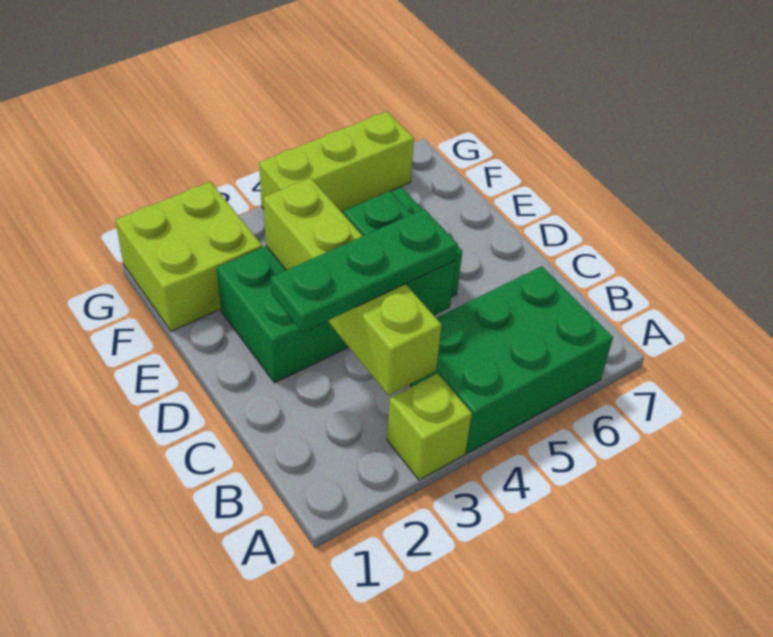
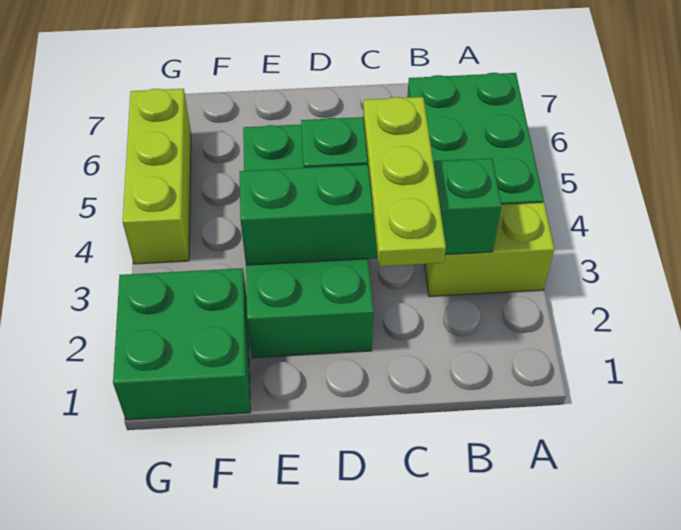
lime brick A3 level 1 -> lime brick A3:B3 level 1
lime brick B3:E3 level 2 -> green brick B3:E3 level 2
green plate C2:C4 level 3 -> lime plate C2:C4 level 3
lime brick F1:G2 level 1 -> green brick F1:G2 level 1

